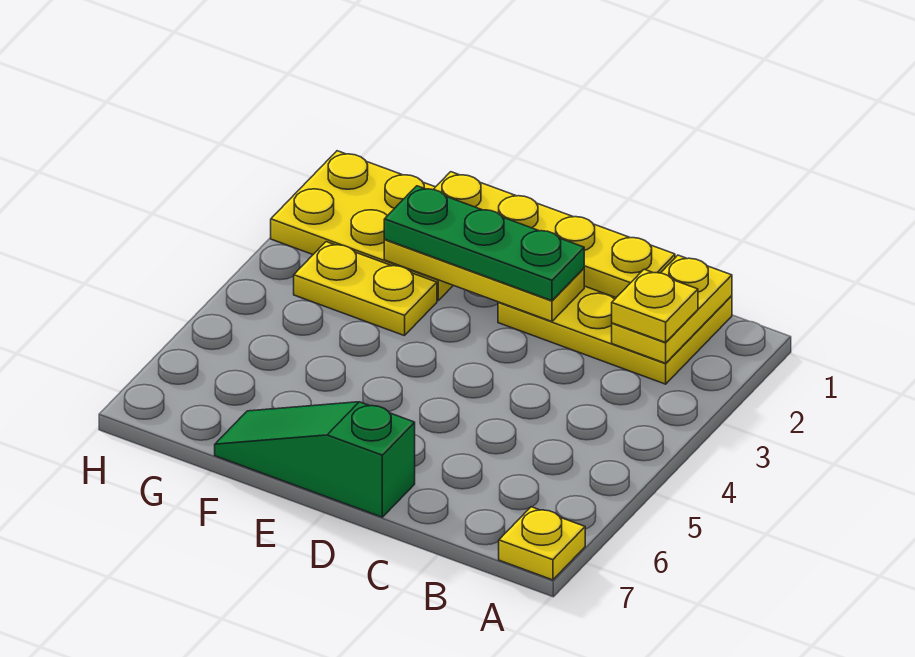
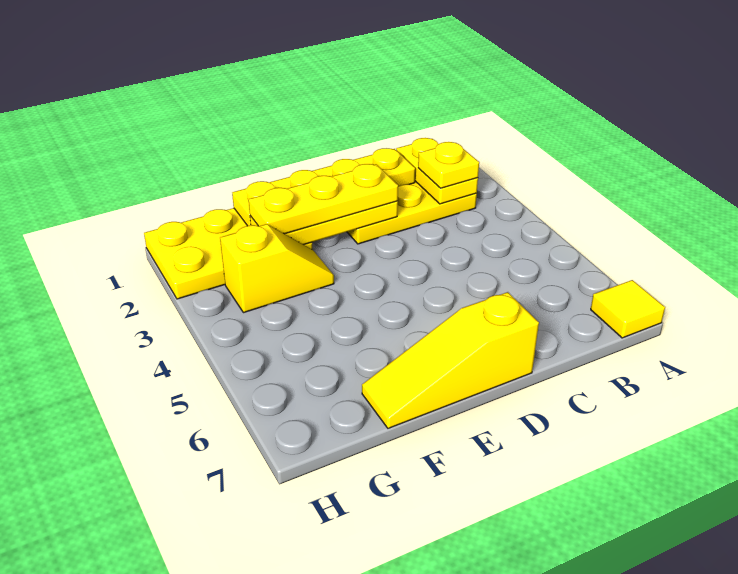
yellow plate A7 level 1 -> yellow tile A7 level 1
green plate D2:F2 level 3 -> yellow plate D2:F2 level 3
green slope D7:F7 level 1 top D -> yellow slope D7:F7 level 1 top D
yellow plate F3:G3 level 1 -> yellow slope F3:G3 level 1 top G

